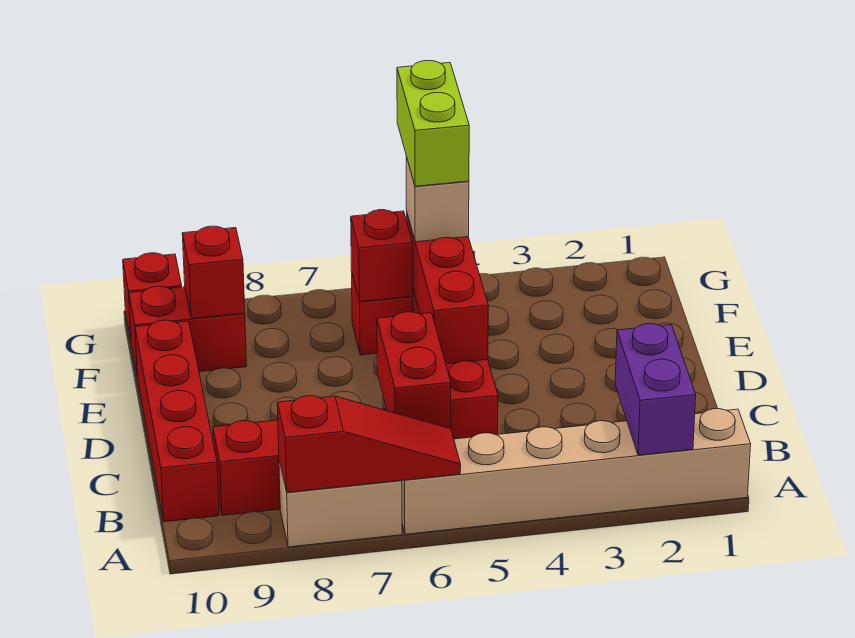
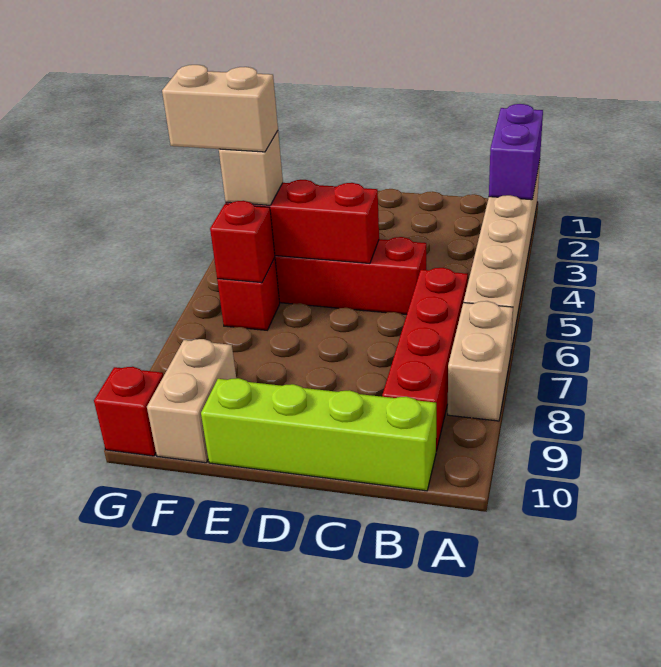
purple brick A2:B2 level 2 -> purple brick A1:A2 level 2
red slope A6:A8 level 2 top 8 -> none
red brick B6:C6 level 2 -> none
red brick B10:E10 level 1 -> lime brick B10:E10 level 1
lime brick F5:G5 level 4 -> tan brick F5:G5 level 4
red brick F9:F10 level 1 -> tan brick F9:F10 level 1
red brick F9 level 2 -> none

